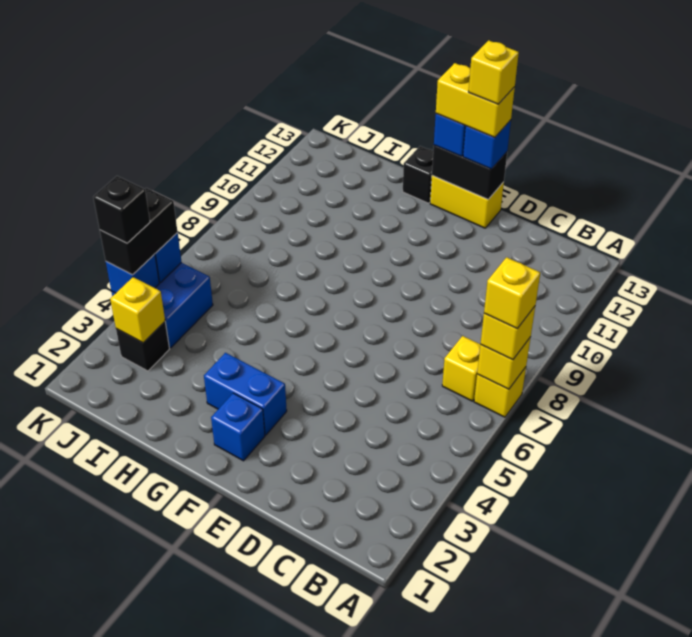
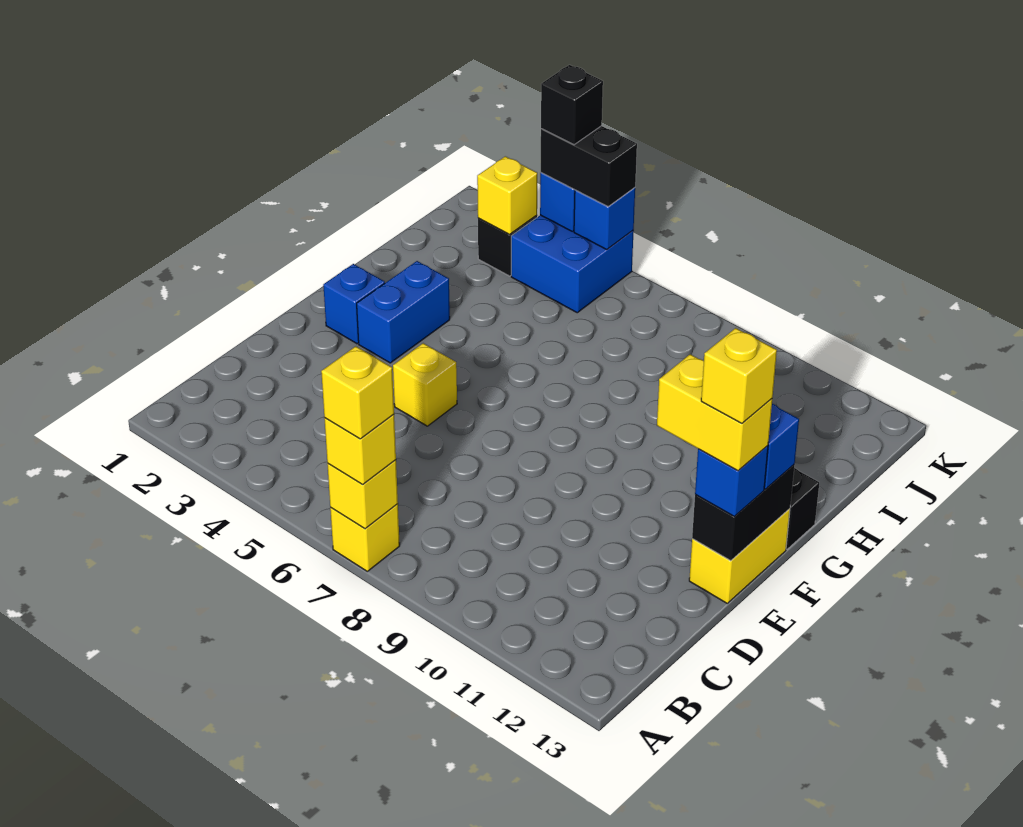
yellow brick B7 level 1 -> yellow brick E5 level 1
yellow brick E13:F13 level 4 -> yellow brick E12:E13 level 4

